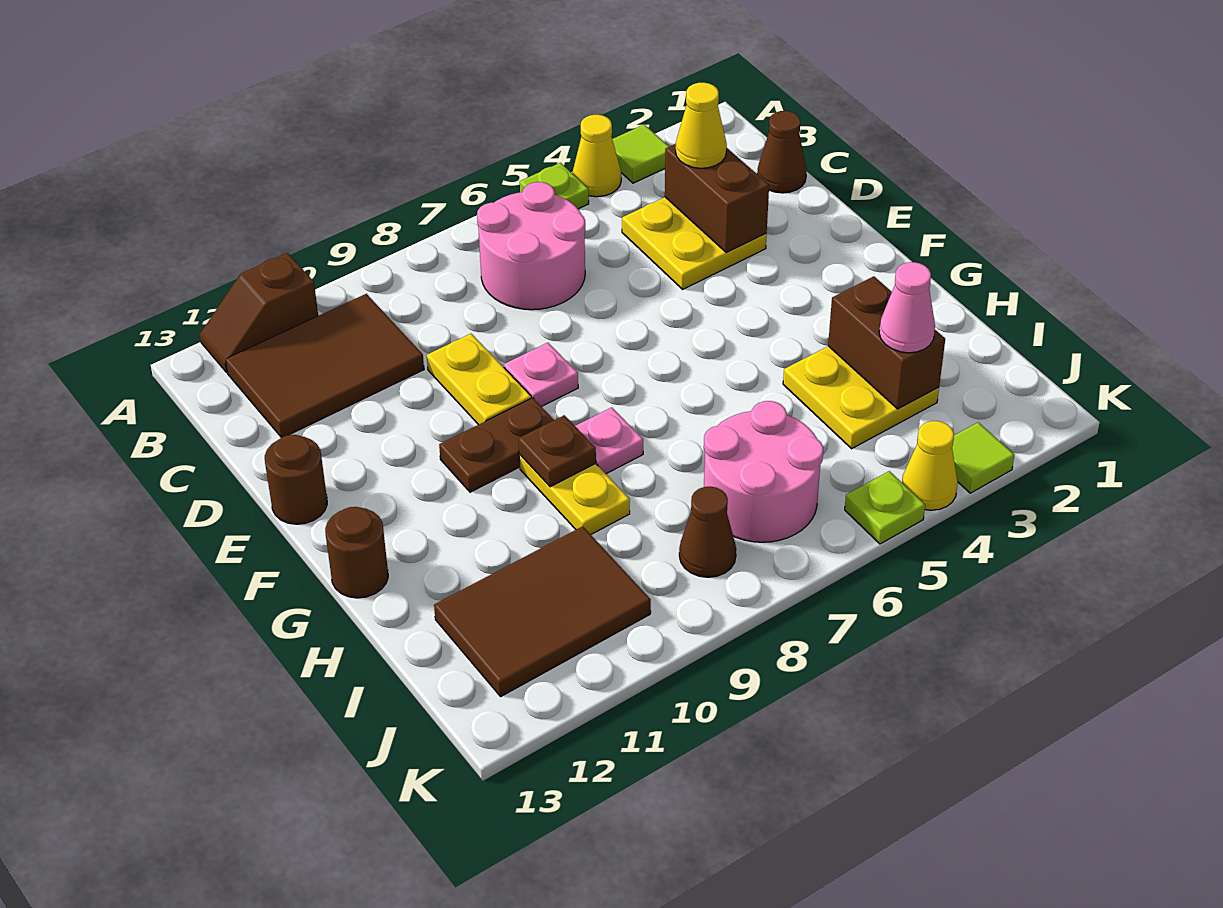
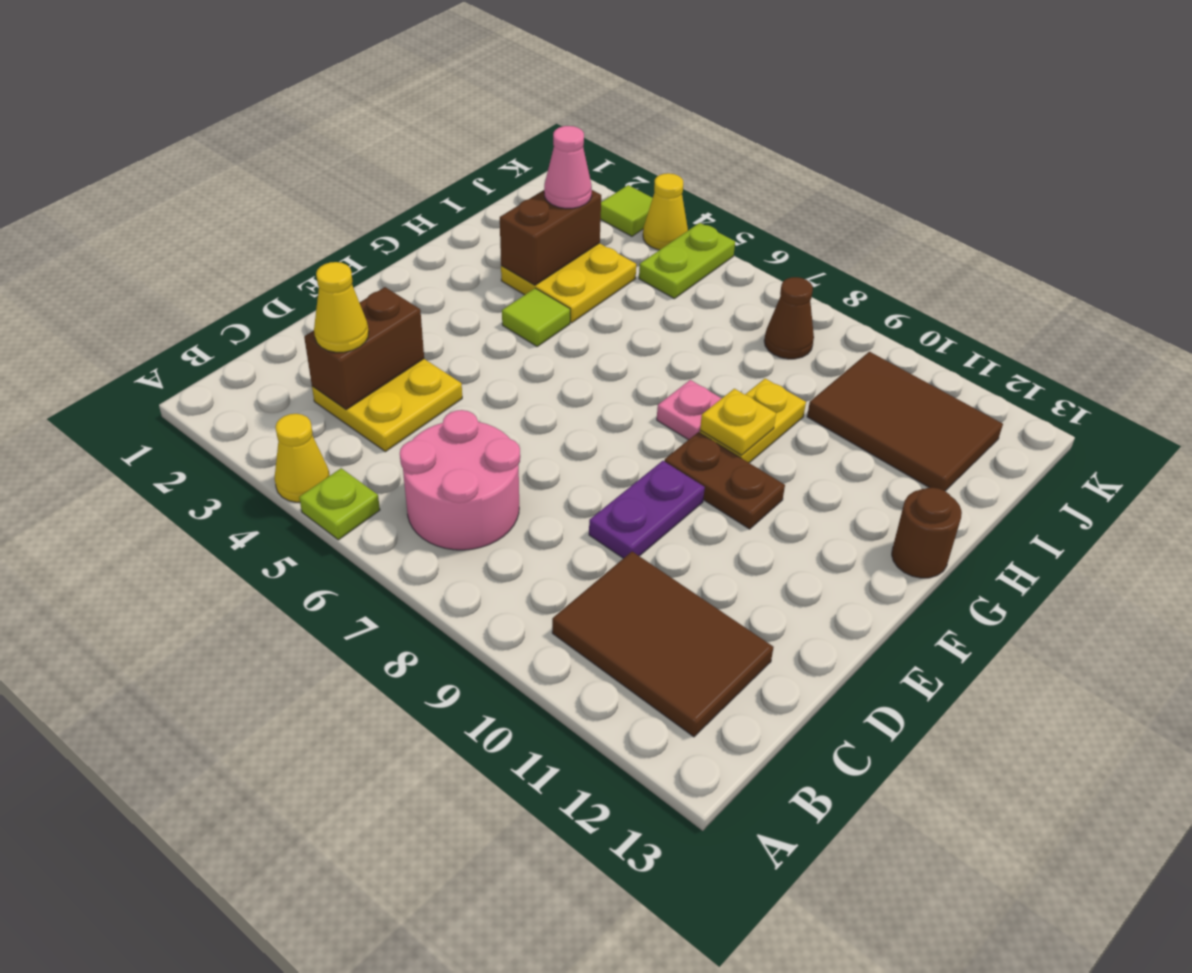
lime tile A3 level 1 -> lime tile G4 level 1
brown slope A11:A12 level 1 top 11 -> none
brown cone C1 level 1 -> none
yellow plate D9:E9 level 1 -> purple plate D9:E9 level 1
pink plate E8 level 1 -> none
brown round brick E13 level 1 -> none
brown plate G9 level 2 -> yellow plate G9 level 2
pink round brick I6:J7 level 1 -> none
lime plate K5 level 1 -> lime plate J5:K5 level 1

